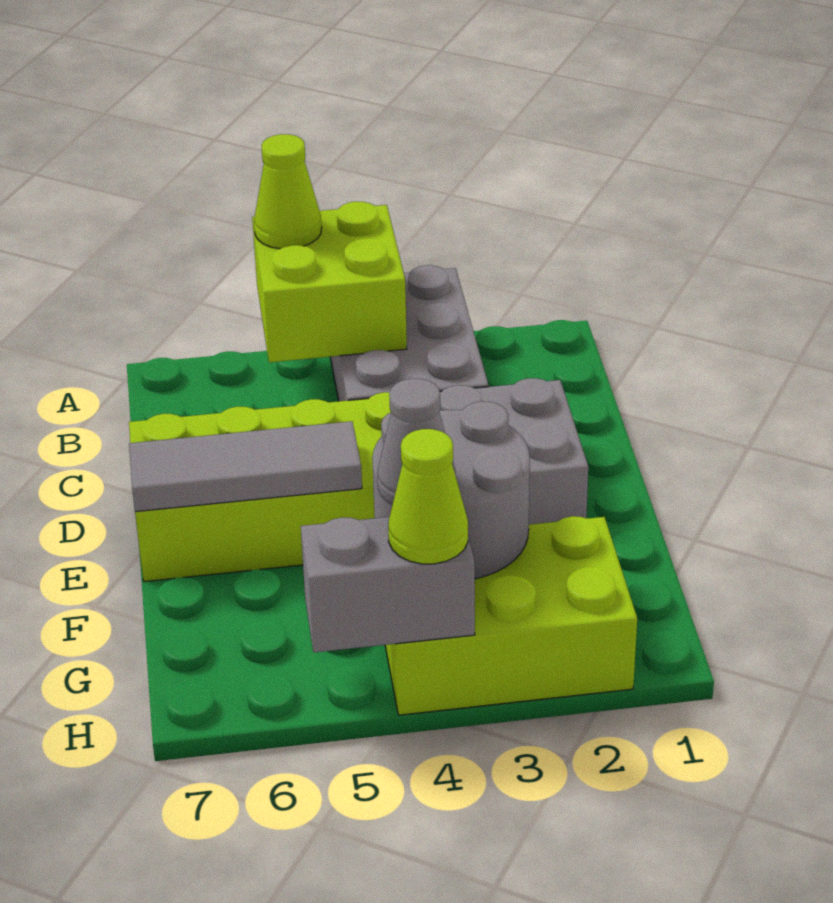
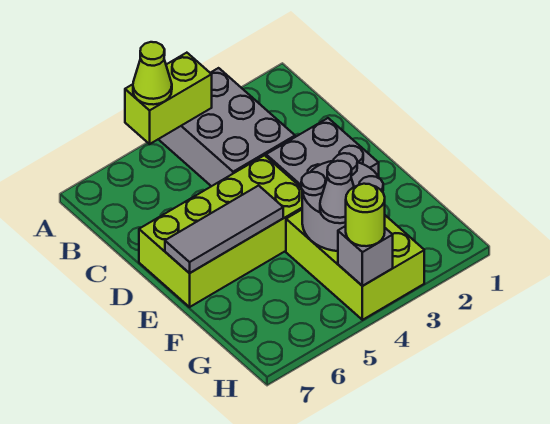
lime brick A4:B5 level 2 -> lime brick A4:A5 level 2
lime brick G2:H4 level 1 -> lime brick F3:H4 level 1
grey brick H4:H5 level 2 -> grey brick H4 level 2
lime cone H4 level 3 -> lime round brick H4 level 3

